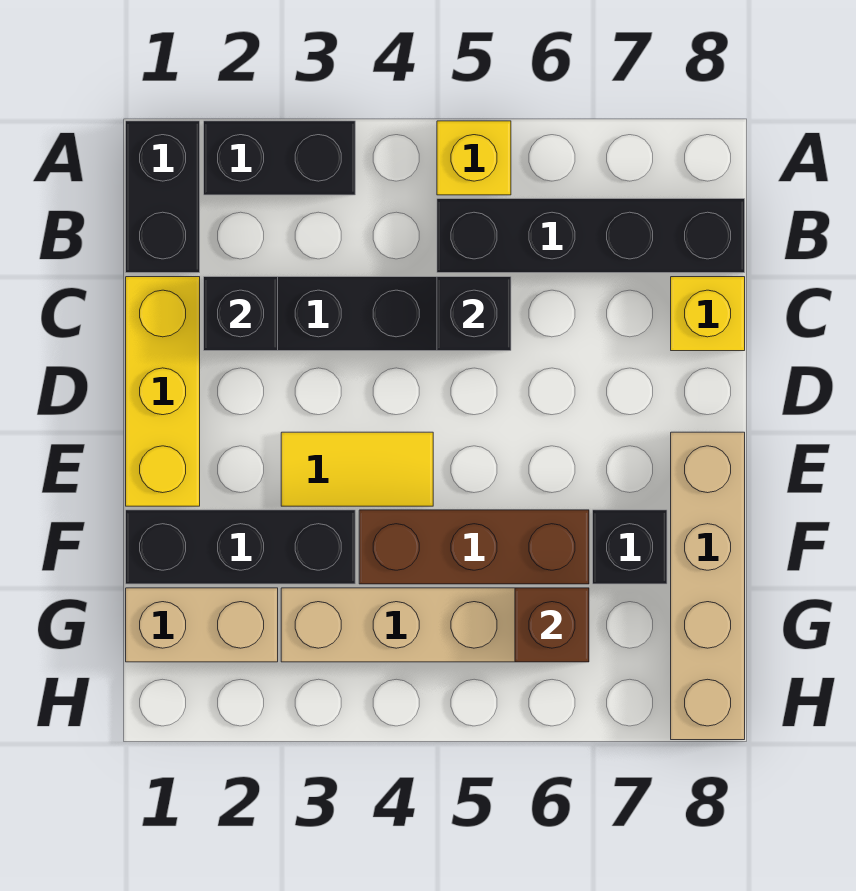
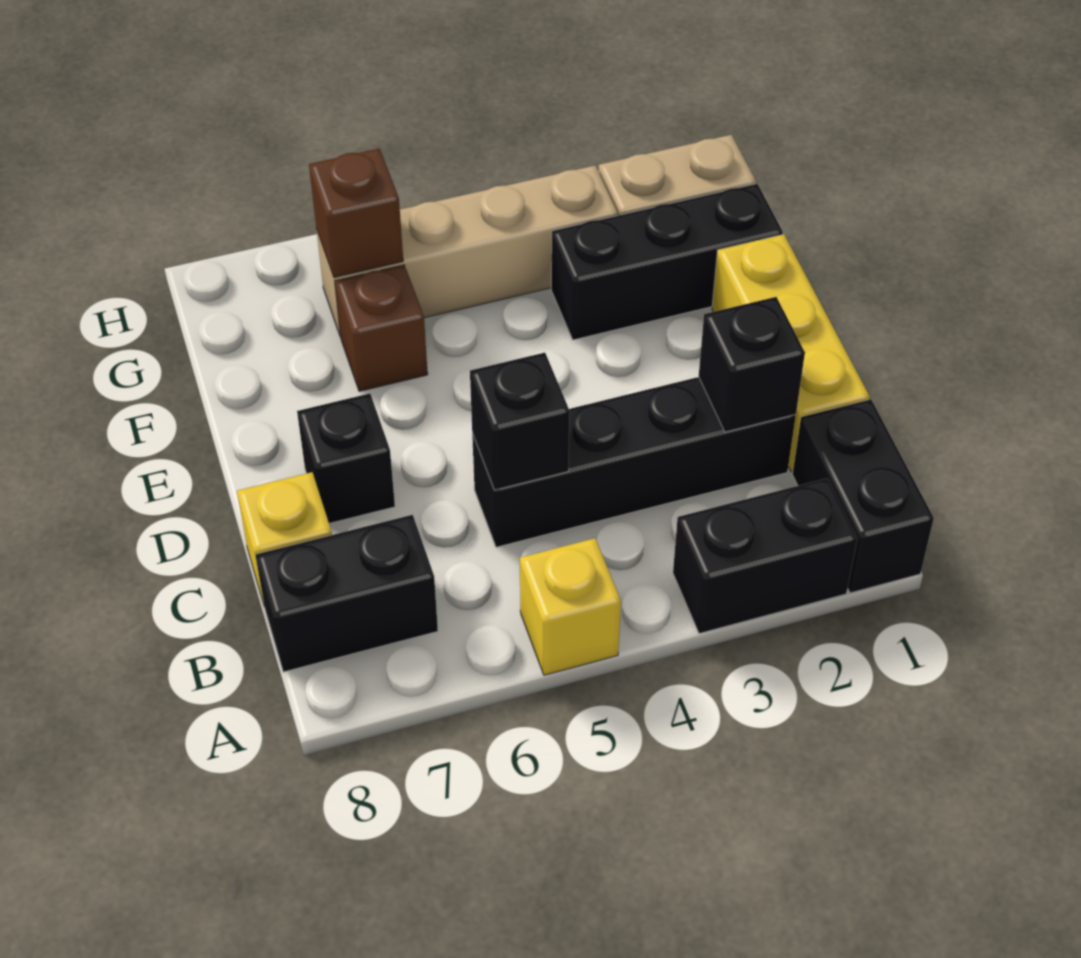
black brick B5:B8 level 1 -> black brick B7:B8 level 1
yellow tile E3:E4 level 1 -> none
tan brick E8:H8 level 1 -> none
brown brick F4:F6 level 1 -> brown brick F6 level 1
black brick F7 level 1 -> black brick D7 level 1

